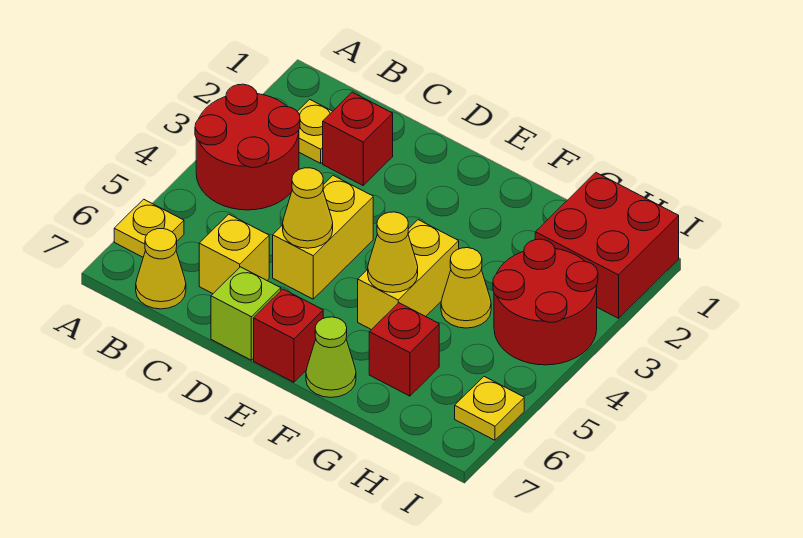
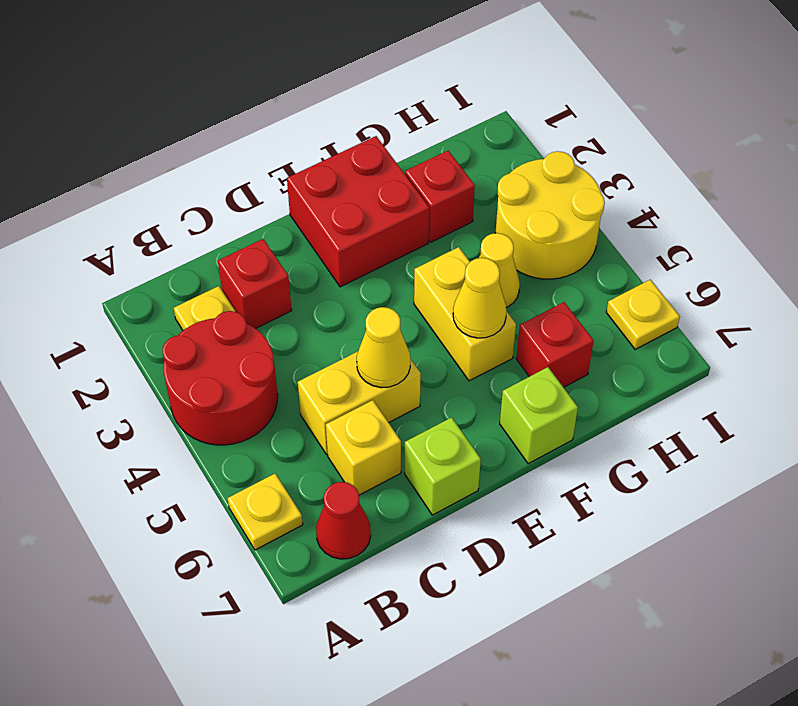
yellow cone B7 level 1 -> red cone B7 level 1
yellow brick D4:D5 level 1 -> yellow brick C5:D5 level 1
red brick E7 level 1 -> red brick G2 level 1
lime cone F7 level 1 -> lime brick F7 level 1
red brick H1:I2 level 1 -> red brick E1:F2 level 1
red round brick H3:I4 level 1 -> yellow round brick H3:I4 level 1

